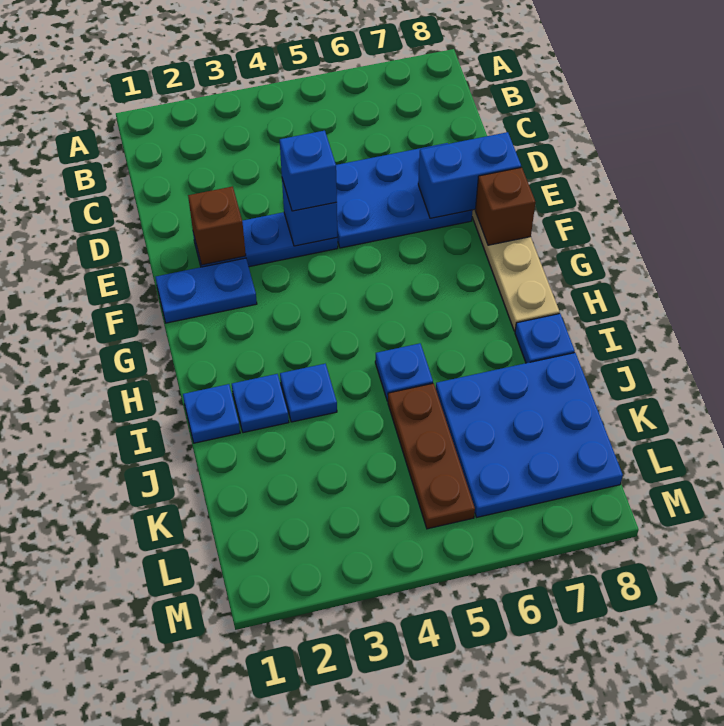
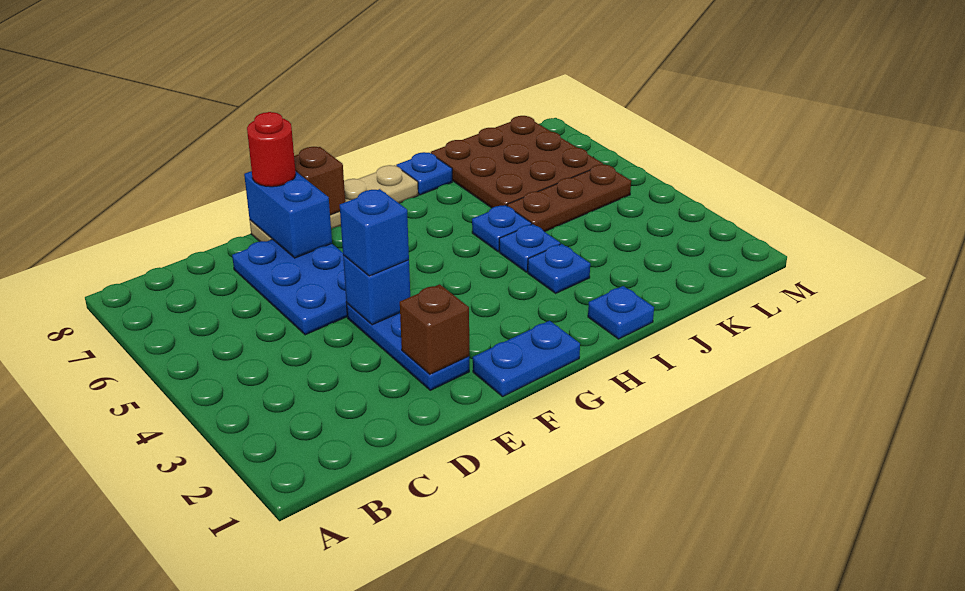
none -> red round brick E8 level 3
blue plate F1:F2 level 1 -> blue plate F1:G1 level 1
blue plate I2 level 1 -> blue plate I4 level 1
blue plate J6:L8 level 1 -> brown plate J6:L8 level 1

